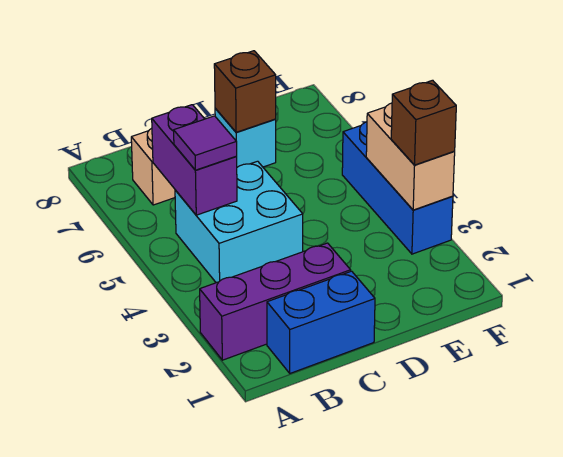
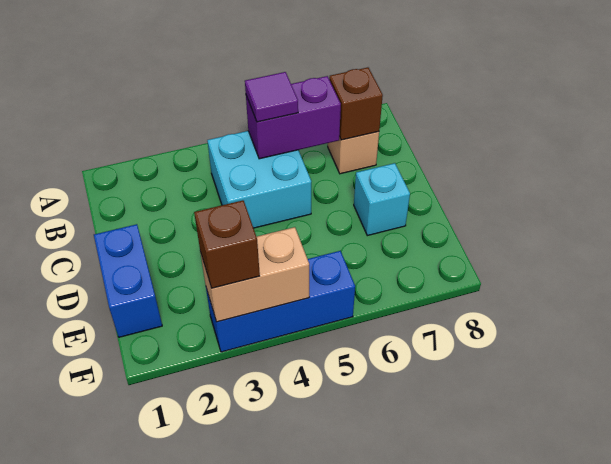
purple brick A2:C2 level 1 -> none
blue brick B1:C1 level 1 -> blue brick D1:E1 level 1
brown brick D7 level 2 -> brown brick B7 level 2

